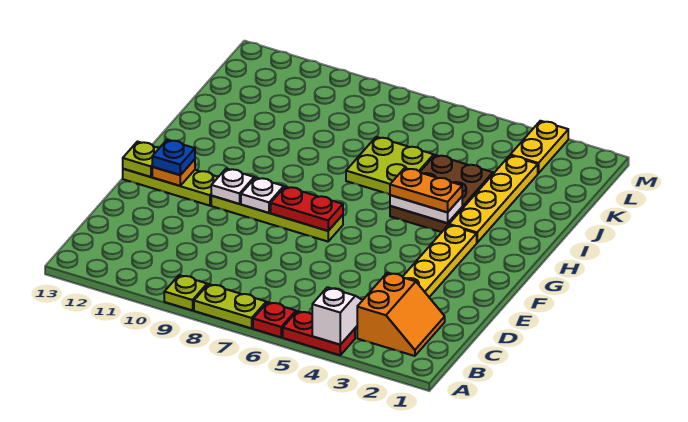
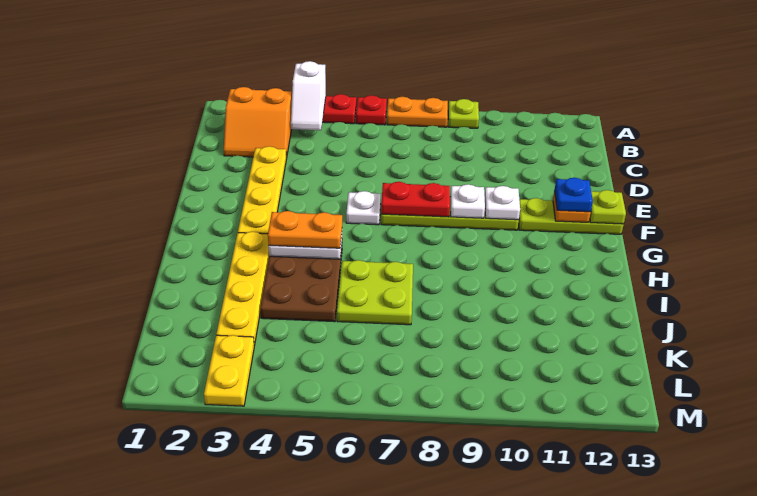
lime plate A7:A8 level 1 -> orange plate A7:A8 level 1
orange slope B2:C3 level 1 top 3 -> orange slope B2:C3 level 1 top B
none -> white plate F6 level 1

